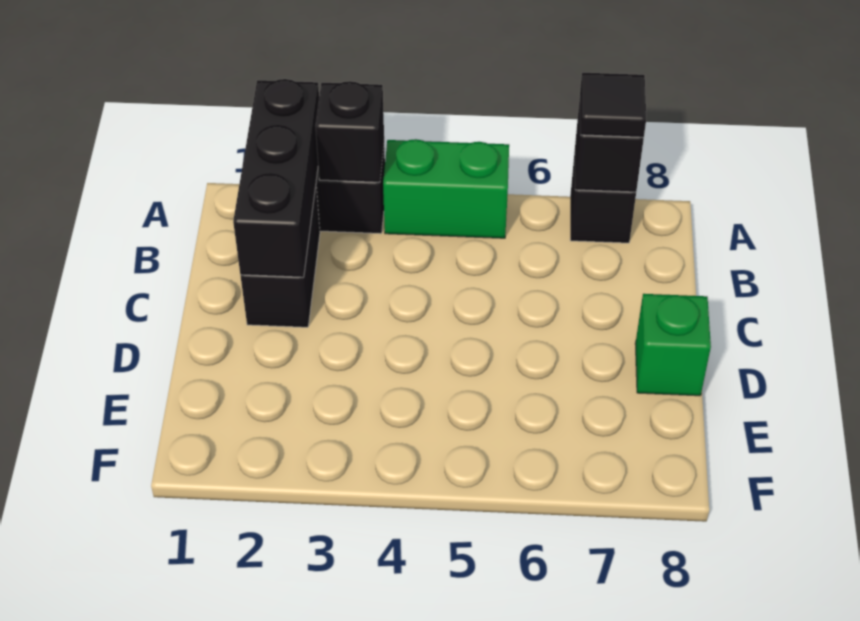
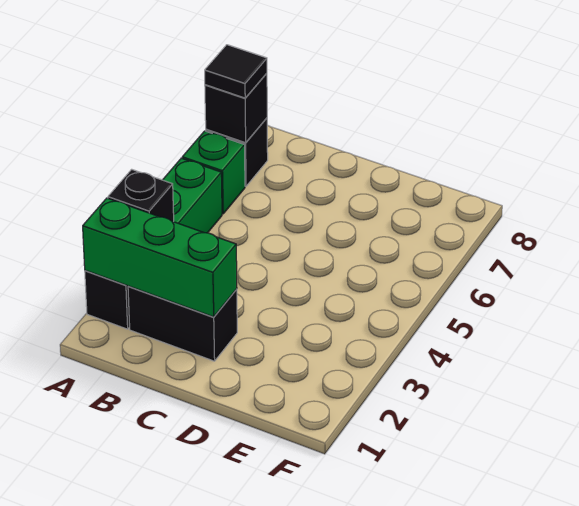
black brick A2:C2 level 2 -> green brick A2:C2 level 2
green brick D8 level 1 -> green brick A6 level 1

